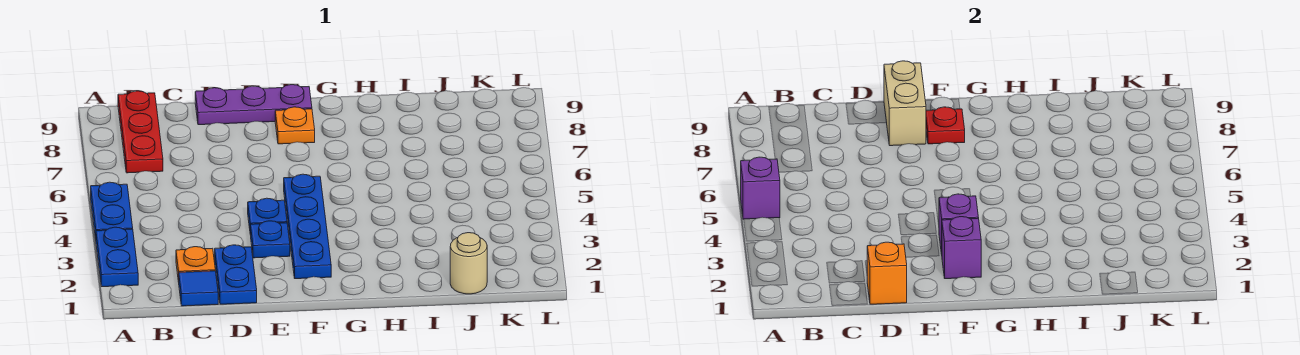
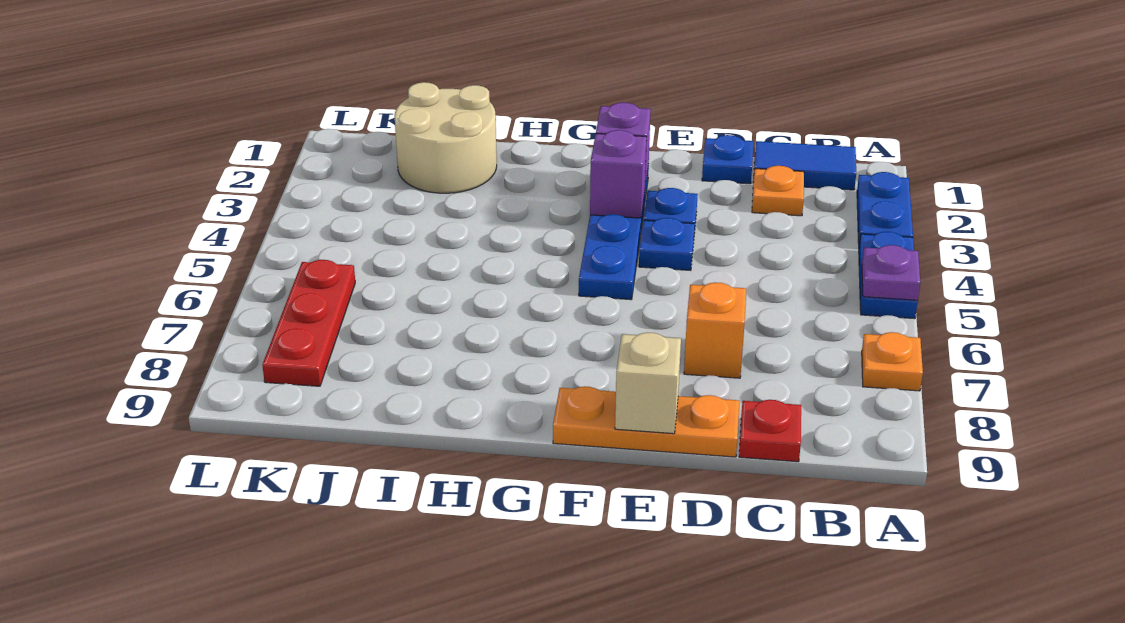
purple brick A5 level 2 -> purple plate A5 level 2
red plate B7:B9 level 1 -> red plate K6:K8 level 1
blue tile C1 level 1 -> blue tile B1:C1 level 1
blue plate D1:D2 level 1 -> blue plate D1 level 1
orange brick D1 level 2 -> orange brick D7 level 1
purple plate D9:F9 level 1 -> orange plate D9:F9 level 1
tan brick E8:E9 level 2 -> tan brick E9 level 2
orange plate F8 level 1 -> orange plate A7 level 1
red plate F8 level 2 -> red plate C9 level 1
tan round brick J1 level 1 -> tan round brick I1:J2 level 1

